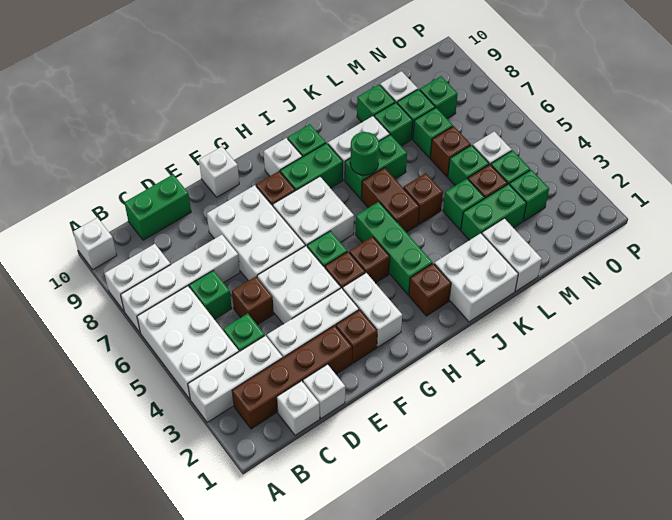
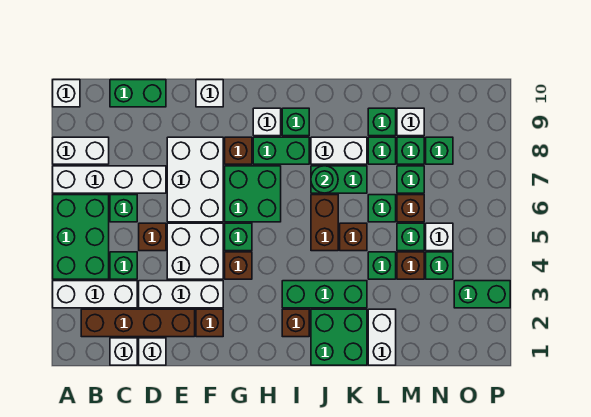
white brick A4:B6 level 1 -> green brick A4:B6 level 1
white brick G2:G3 level 1 -> none
white brick G6:H7 level 1 -> green brick G6:H7 level 1
brown brick H4 level 1 -> none
green brick I3:I5 level 1 -> green brick I3:K3 level 1
white brick J1:K2 level 1 -> green brick J1:K2 level 1
green brick L3:M3 level 1 -> green brick O3:P3 level 1
green brick N3 level 1 -> green brick L6 level 1

